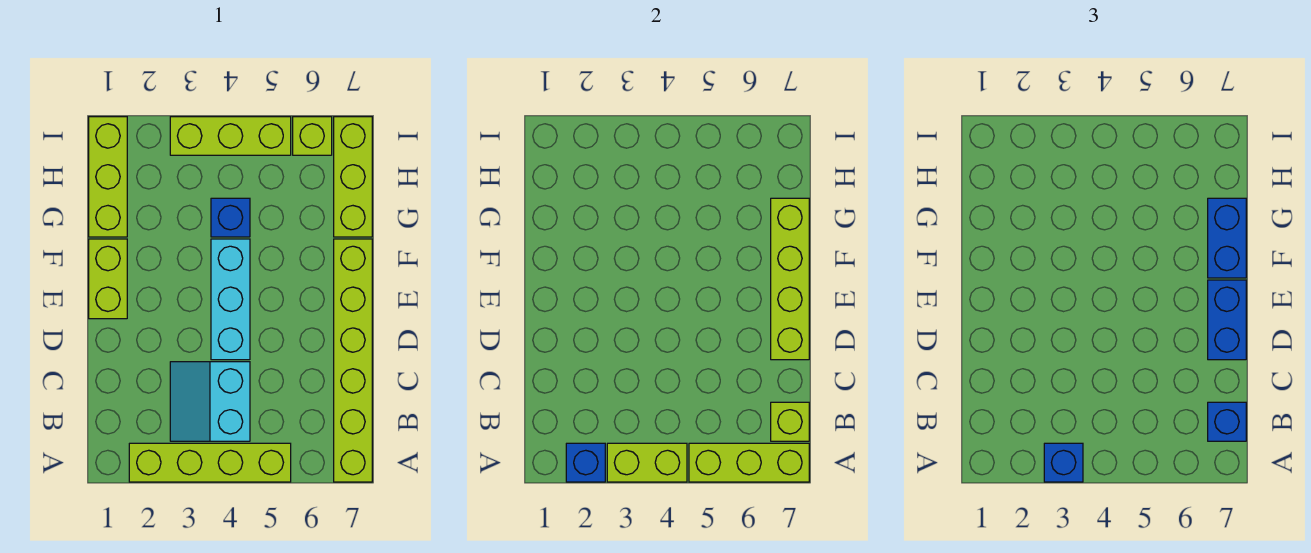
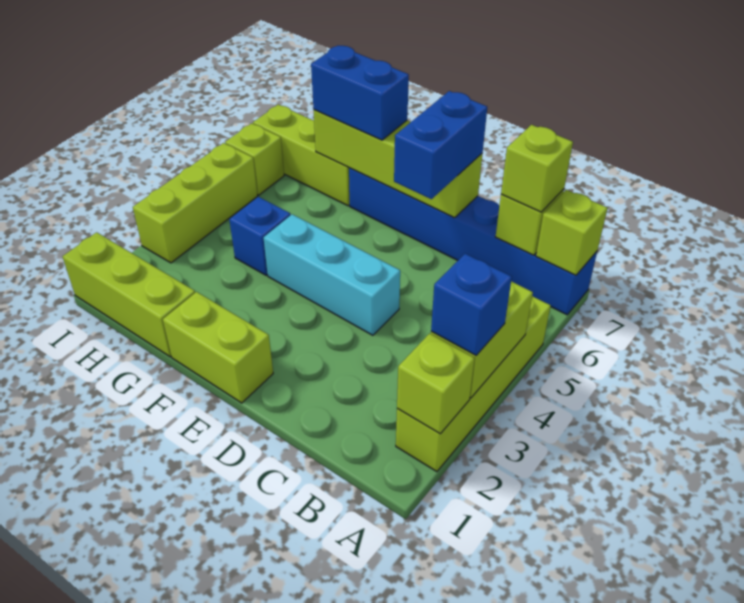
blue brick A2 level 2 -> lime brick A2 level 2
lime brick A5:A7 level 2 -> lime brick A7 level 2
lime brick A7:F7 level 1 -> blue brick A7:F7 level 1
cyan slope B3:C4 level 1 top 4 -> none
blue brick B7 level 3 -> lime brick B7 level 3
blue brick D7:E7 level 3 -> blue brick D6:D7 level 3

